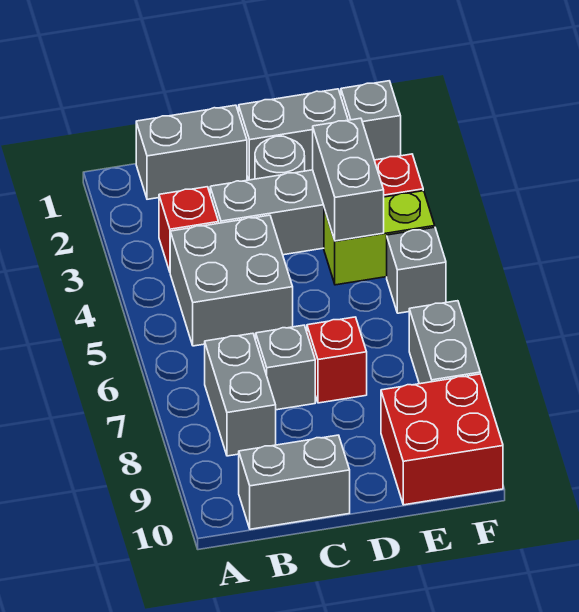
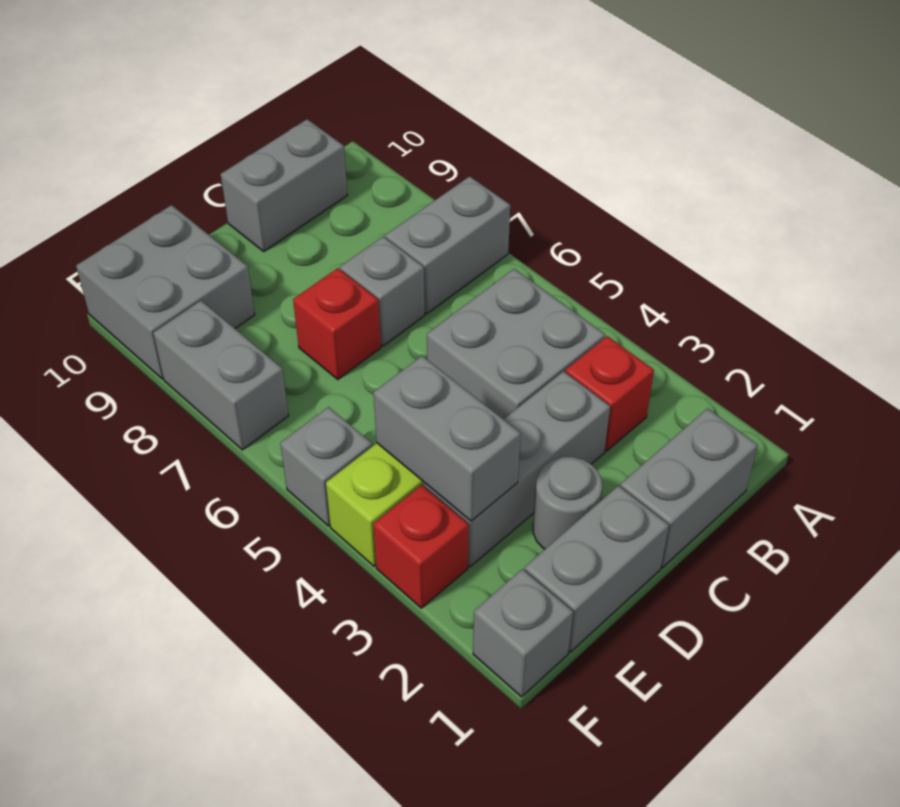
grey brick B7:B8 level 1 -> grey brick A7:B7 level 1
red brick E9:F10 level 1 -> grey brick E9:F10 level 1

